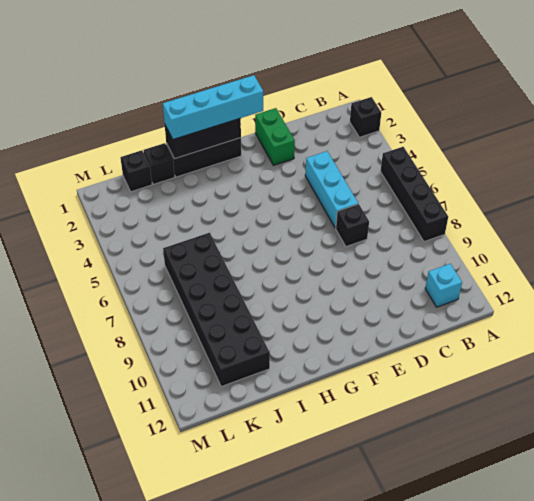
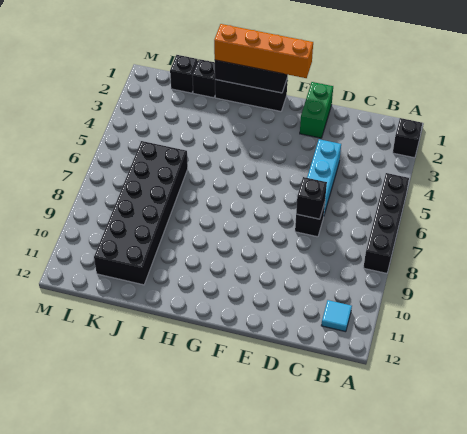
cyan brick B11 level 1 -> cyan tile B11 level 1
none -> black brick D7 level 2
cyan brick F1:I1 level 3 -> orange brick F1:I1 level 3

